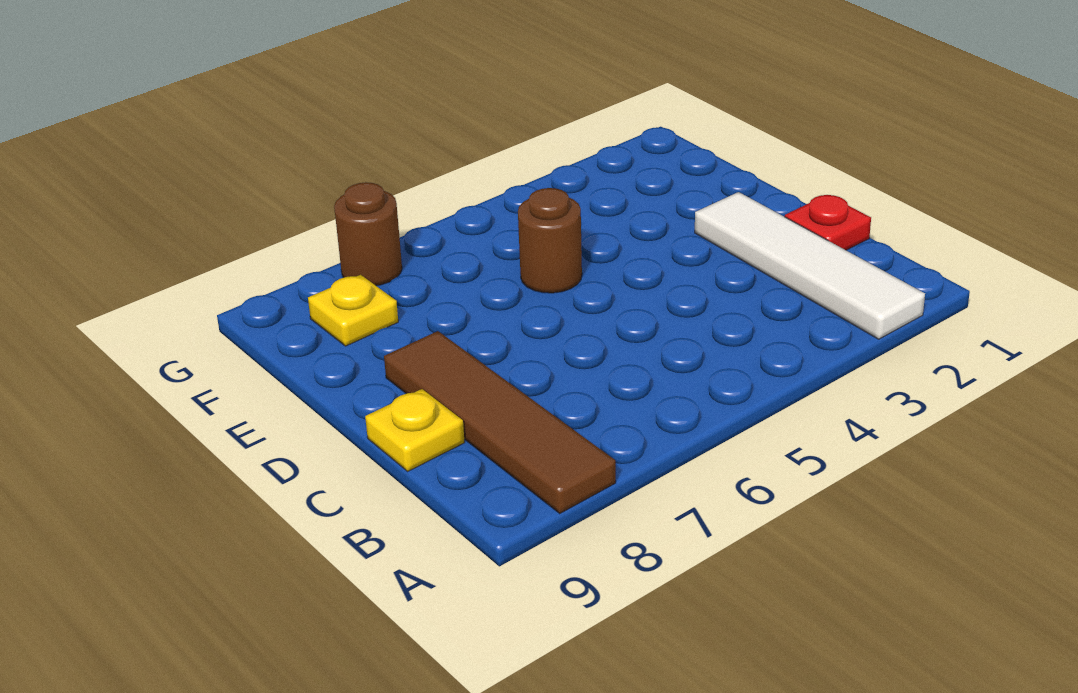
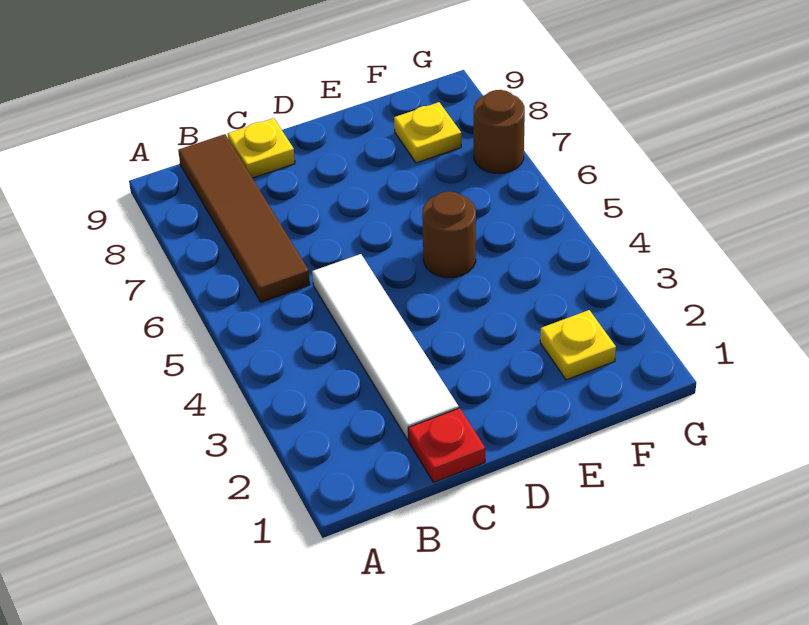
white tile A2:D2 level 1 -> white tile C2:C5 level 1
brown tile A8:D8 level 1 -> brown tile B6:B9 level 1
none -> yellow plate F2 level 1

